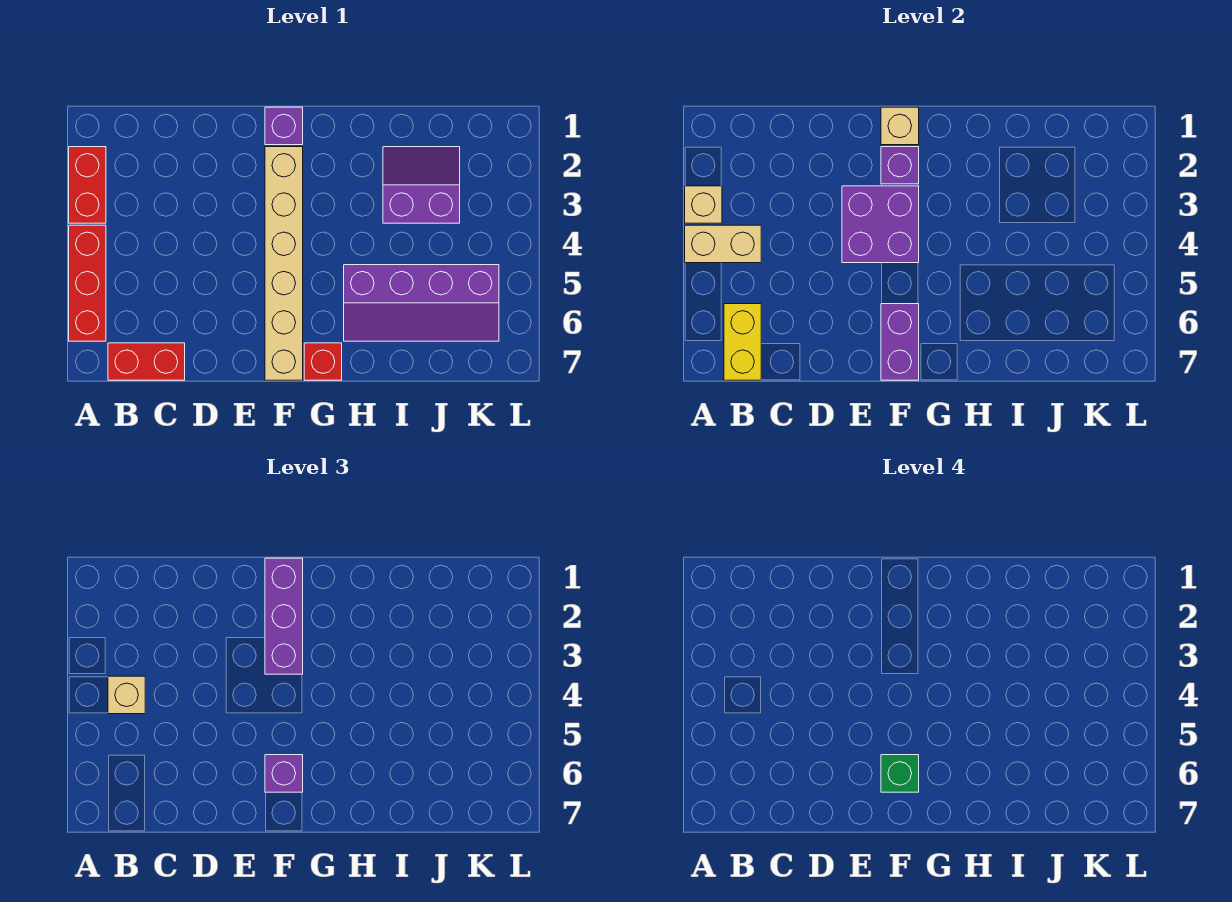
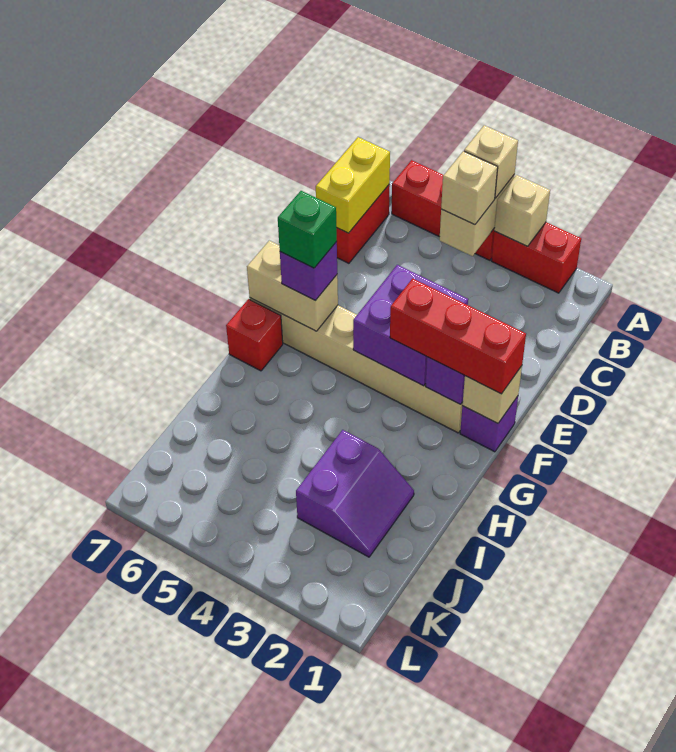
none -> tan brick A4 level 3
yellow brick B6:B7 level 2 -> yellow brick B7:C7 level 2
purple brick F1:F3 level 3 -> red brick F1:F3 level 3
purple brick F6:F7 level 2 -> tan brick F6:F7 level 2
purple slope H5:K6 level 1 top 5 -> none

